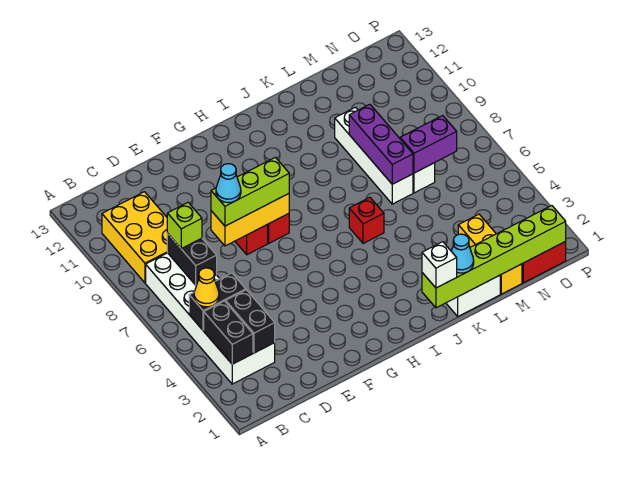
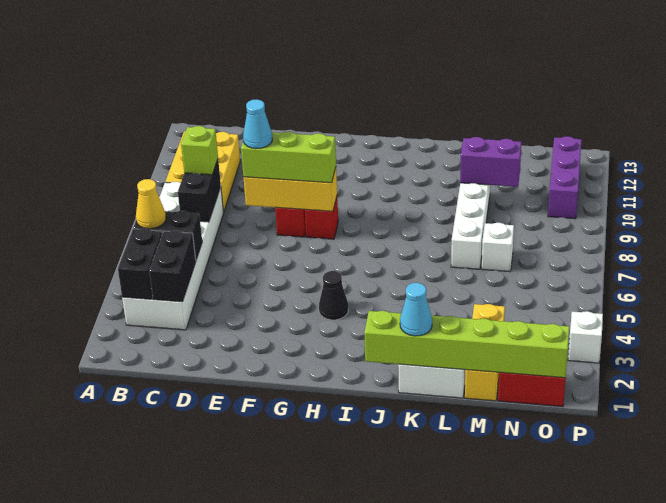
none -> black cone H4 level 1
white brick J1 level 3 -> white brick P3 level 1
red brick J6 level 1 -> none
purple brick L7:L9 level 2 -> purple brick O10:O12 level 1
purple brick M7:N7 level 2 -> purple brick L10:M10 level 2

